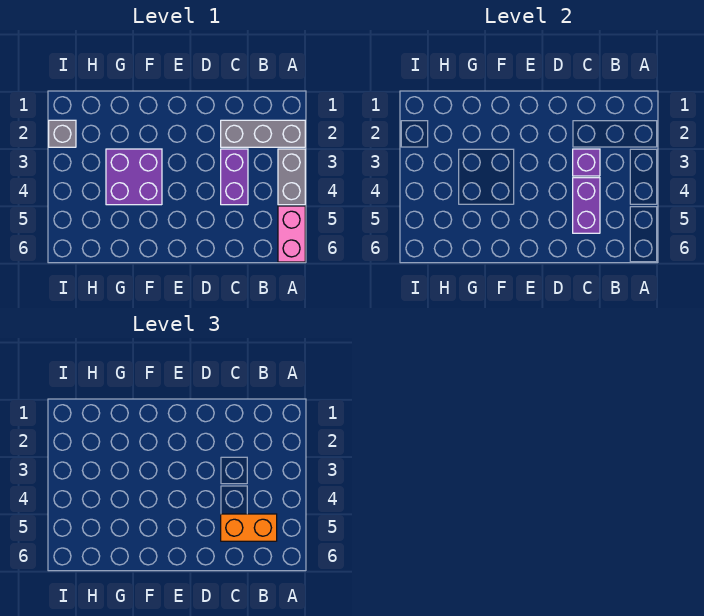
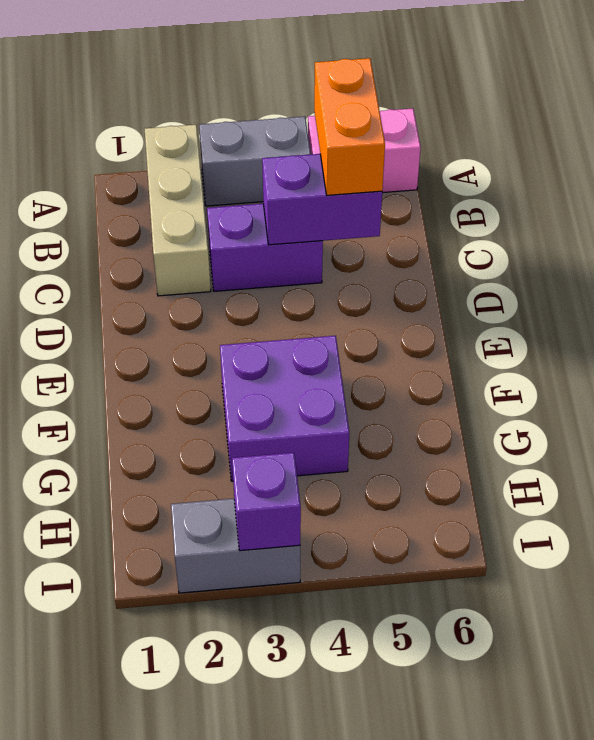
grey brick A2:C2 level 1 -> tan brick A2:C2 level 1
purple brick C3 level 2 -> purple brick I3 level 2
grey brick I2 level 1 -> grey brick I2:I3 level 1

